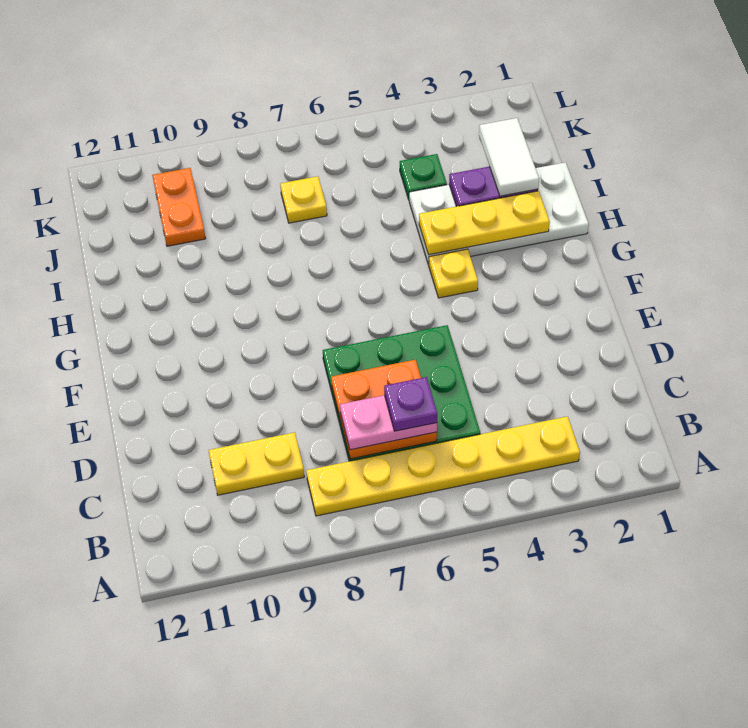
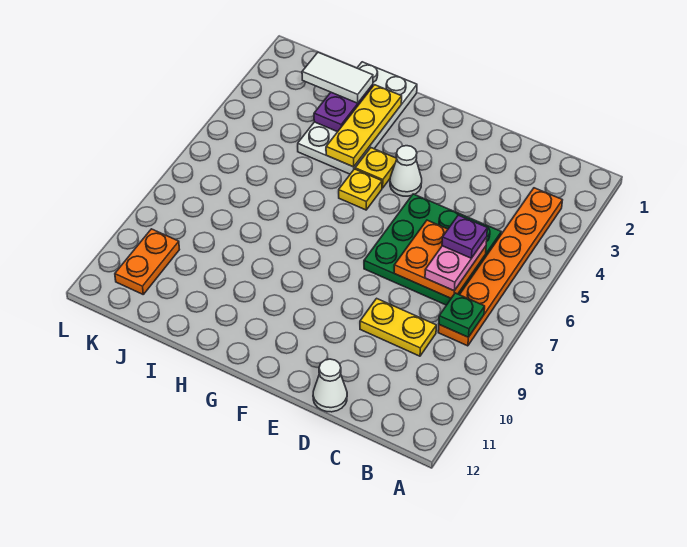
yellow plate B3:B8 level 1 -> orange plate B3:B8 level 1
yellow plate C9:C10 level 1 -> yellow plate C9:D9 level 1
none -> white cone D12 level 1
none -> white cone F4 level 1
green plate J4 level 1 -> green plate B8 level 2
yellow plate J7 level 1 -> yellow plate G5 level 1
orange plate J10:K10 level 1 -> orange plate K10:K11 level 1

